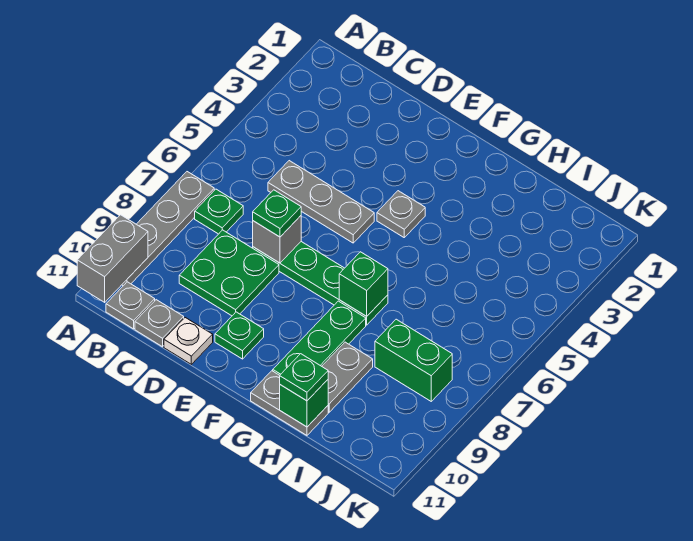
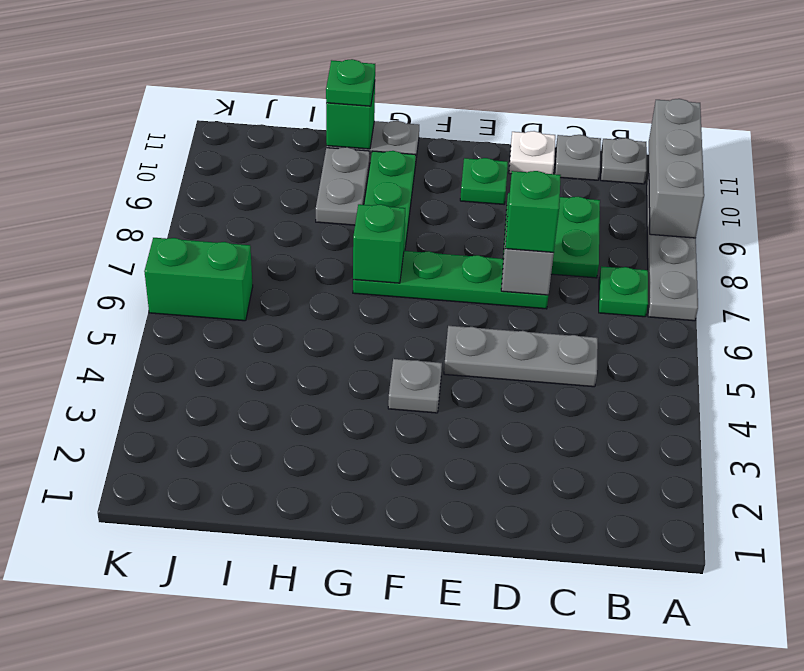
grey brick A10:A11 level 2 -> grey brick A9:A11 level 2
green plate D7 level 3 -> green brick D7 level 3
green brick I8:J8 level 1 -> green brick J6:K6 level 1

